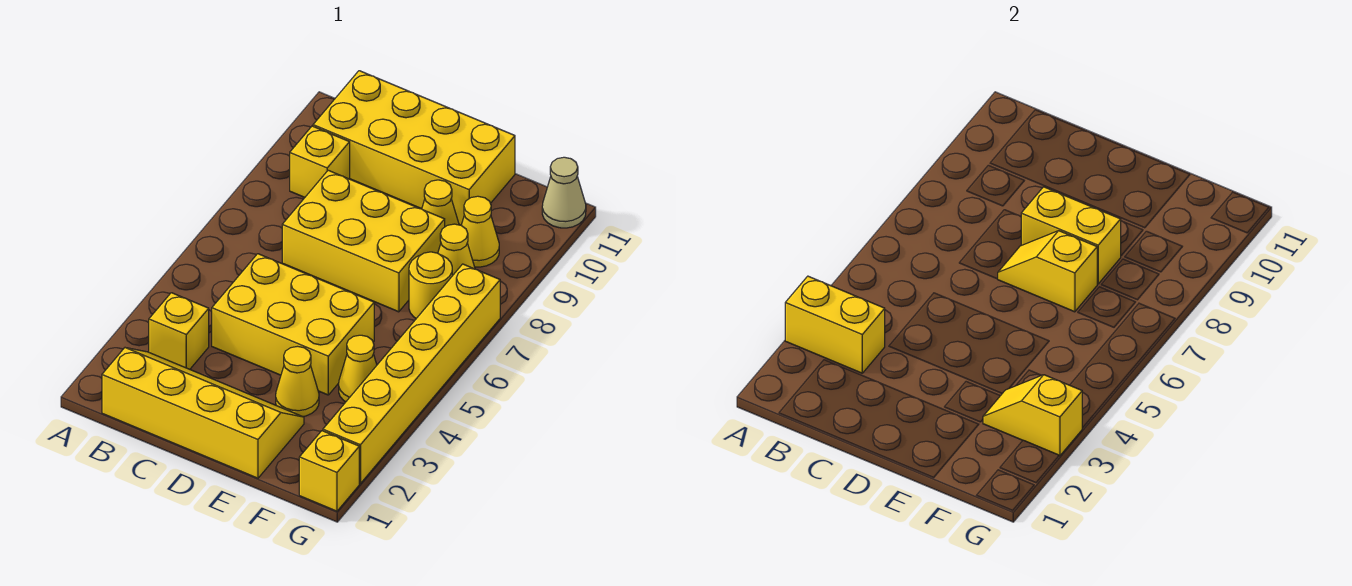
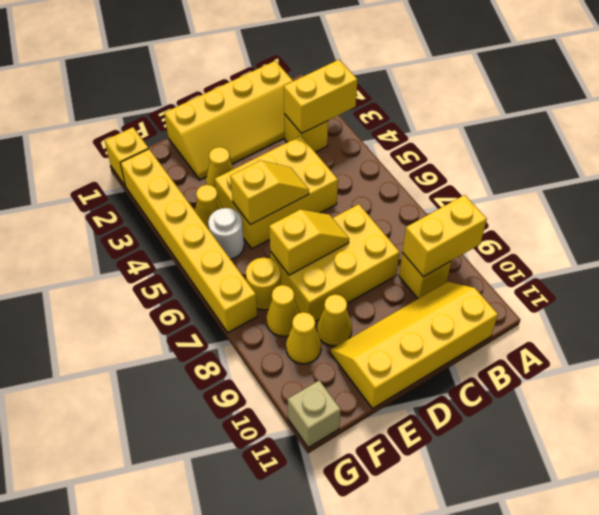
yellow brick B10:E11 level 1 -> yellow slope B10:E11 level 1 top 11
yellow brick D8:E8 level 2 -> yellow brick A9:B9 level 2
yellow slope F3:G3 level 2 top G -> yellow slope D5:E5 level 2 top E
none -> white round brick F5 level 1
tan cone G11 level 1 -> tan brick G11 level 1

